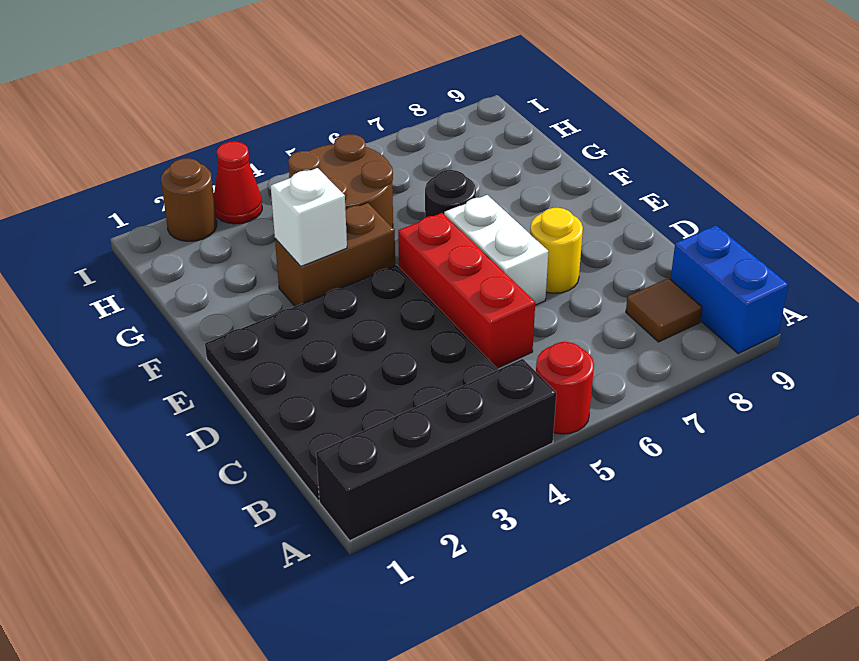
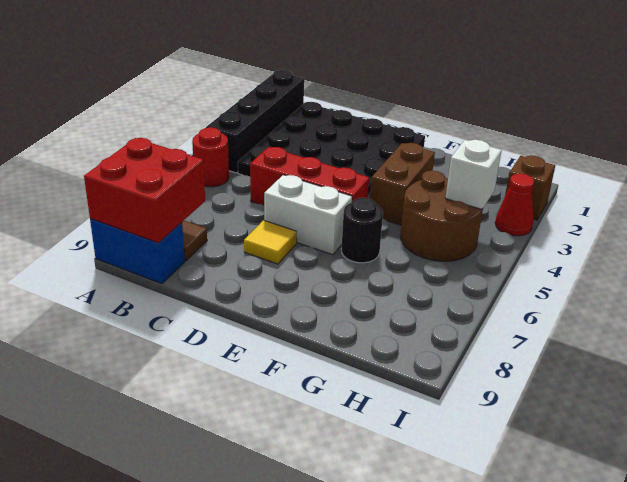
none -> red brick A8:B9 level 2
yellow round brick D7 level 1 -> yellow tile D7 level 1
white brick F3 level 2 -> white brick H4 level 2
brown round brick I2 level 1 -> brown brick I2 level 1

